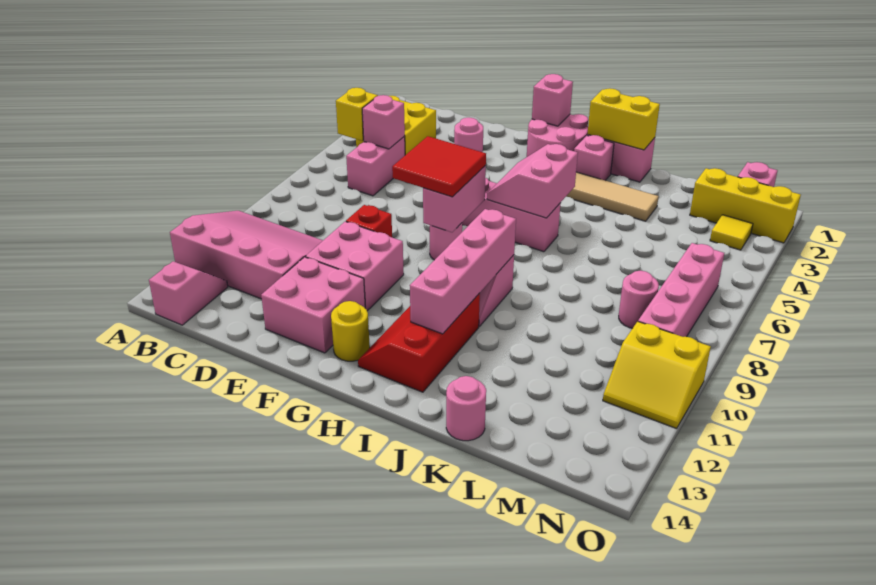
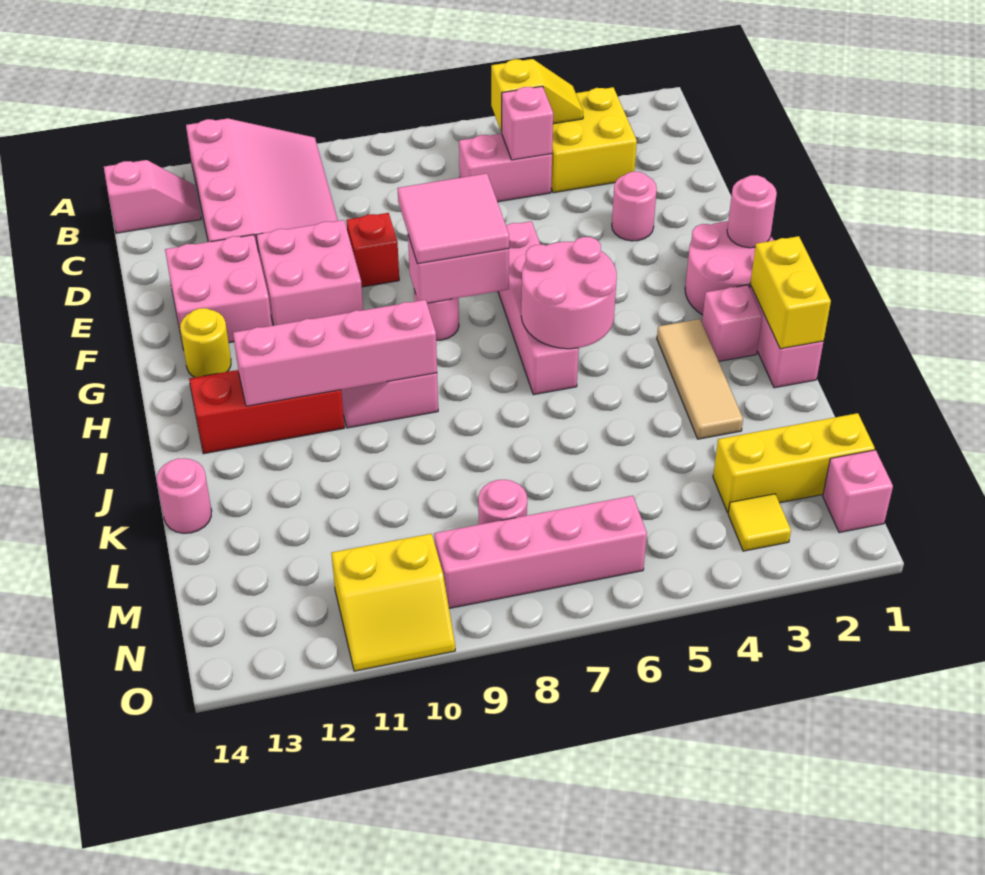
red tile F7:G8 level 3 -> pink tile F7:G8 level 3
pink brick G1 level 2 -> pink round brick G1 level 2
pink slope H5:I6 level 2 top I -> pink round brick H5:I6 level 2
yellow brick M2:O2 level 1 -> yellow brick M1:M3 level 1
yellow slope N10:O11 level 1 top 10 -> yellow slope N10:O11 level 1 top N

